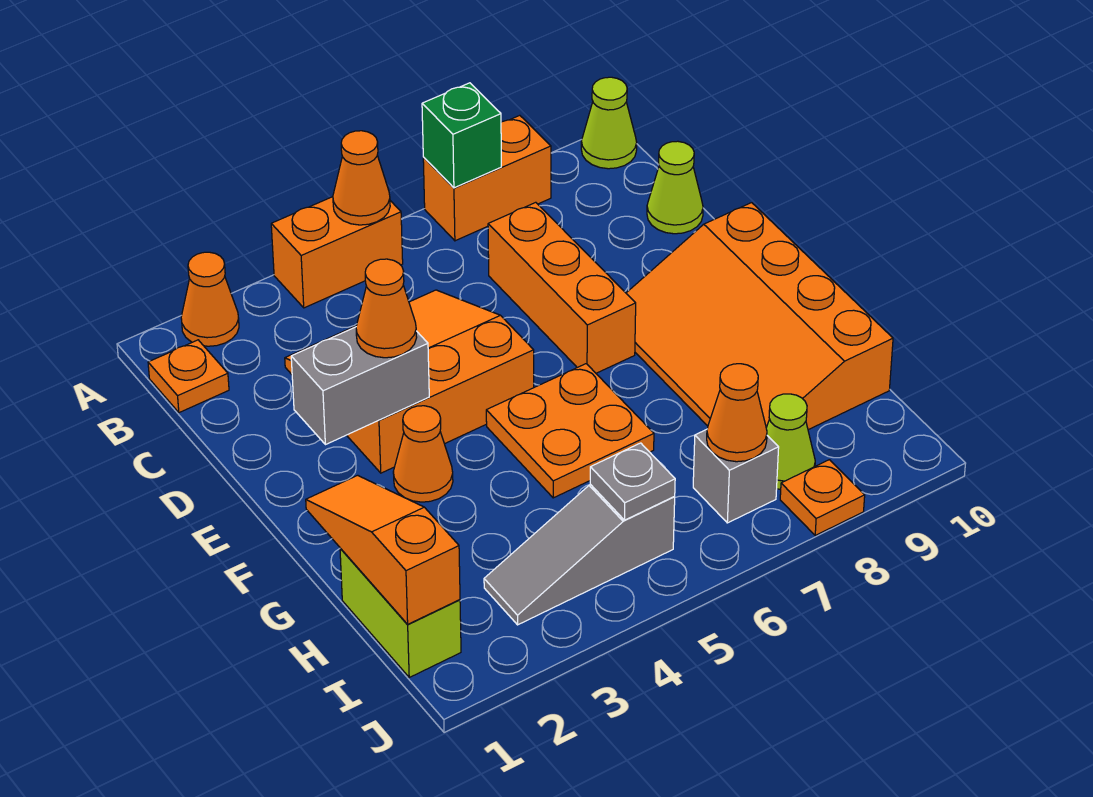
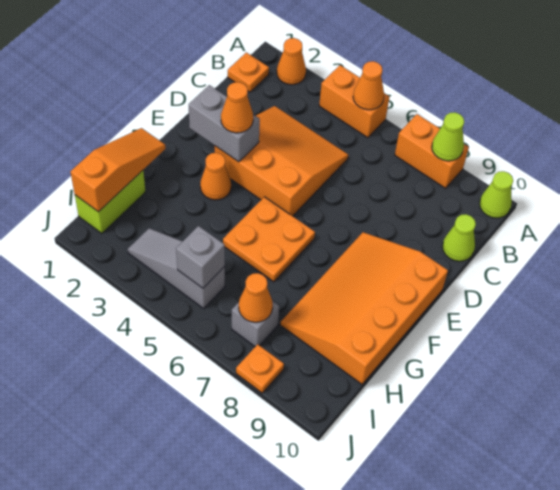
green brick A7 level 2 -> none
orange brick C7:E7 level 1 -> none
grey plate I5 level 2 -> grey brick I5 level 2
lime cone I8 level 1 -> lime cone A8 level 2

